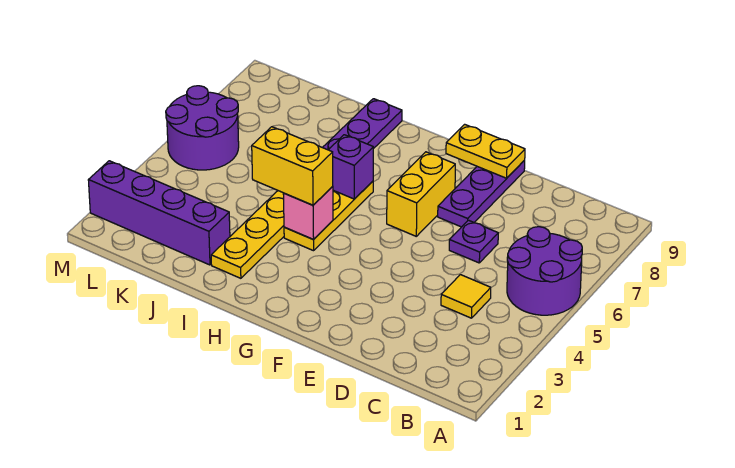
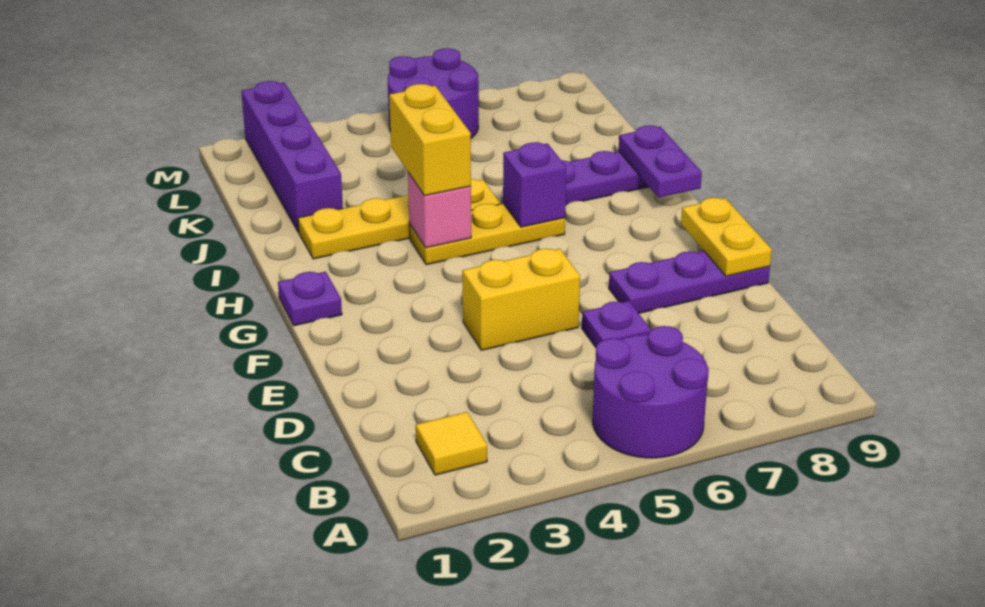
yellow tile C4 level 1 -> yellow tile B2 level 1
yellow brick F6:F7 level 1 -> yellow brick E4:E5 level 1
none -> purple plate G1 level 1
none -> purple plate H9:I9 level 2

